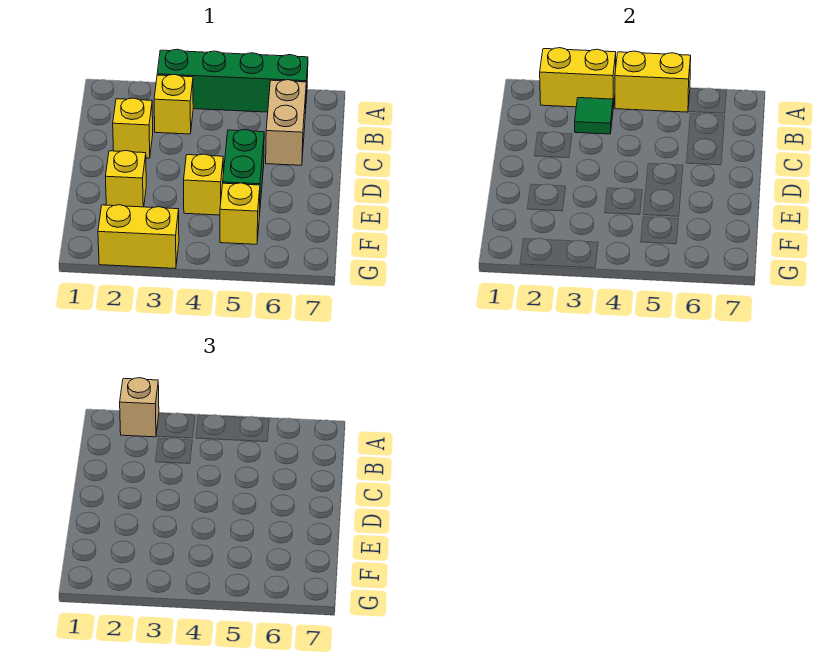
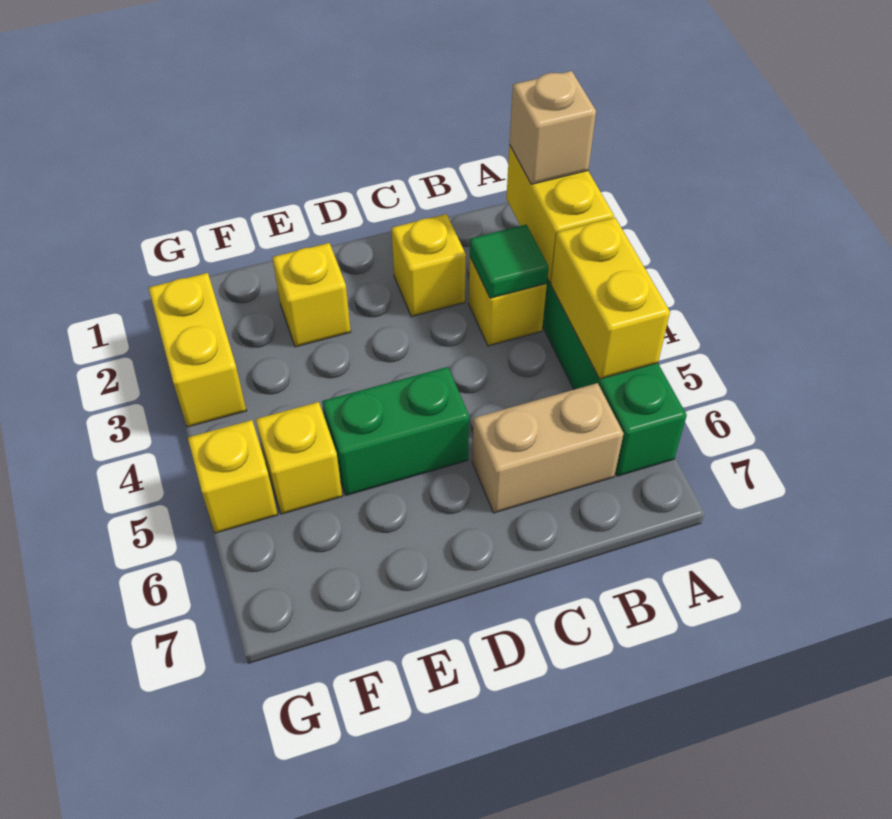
yellow brick E4 level 1 -> yellow brick G5 level 1

